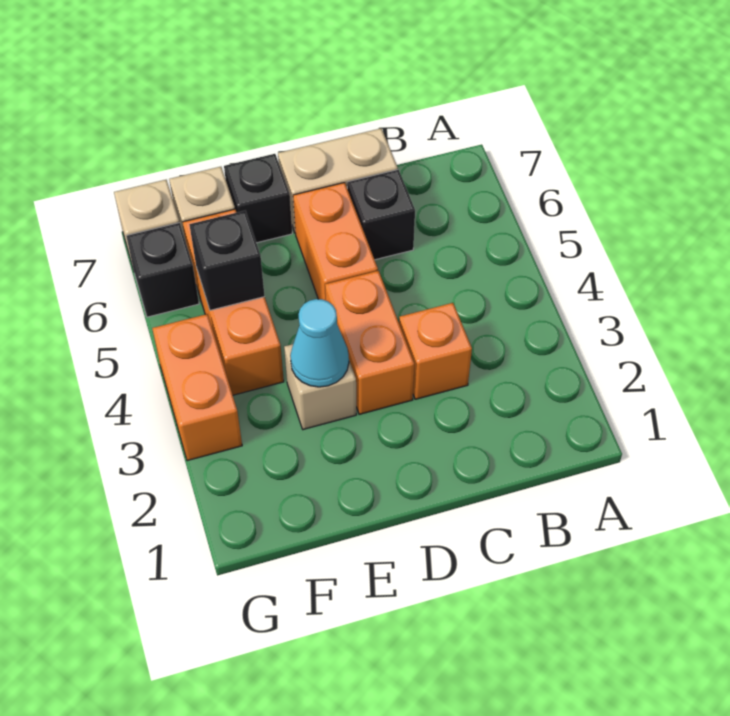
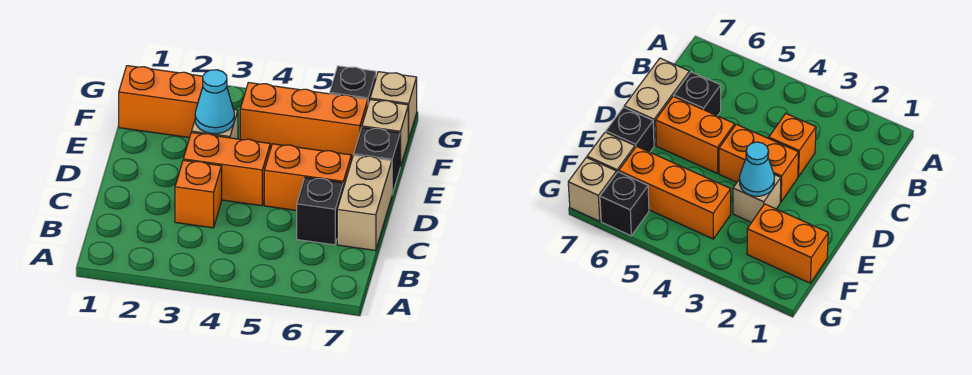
black brick F5 level 2 -> none
orange brick G3:G4 level 1 -> orange brick F1:F2 level 1

